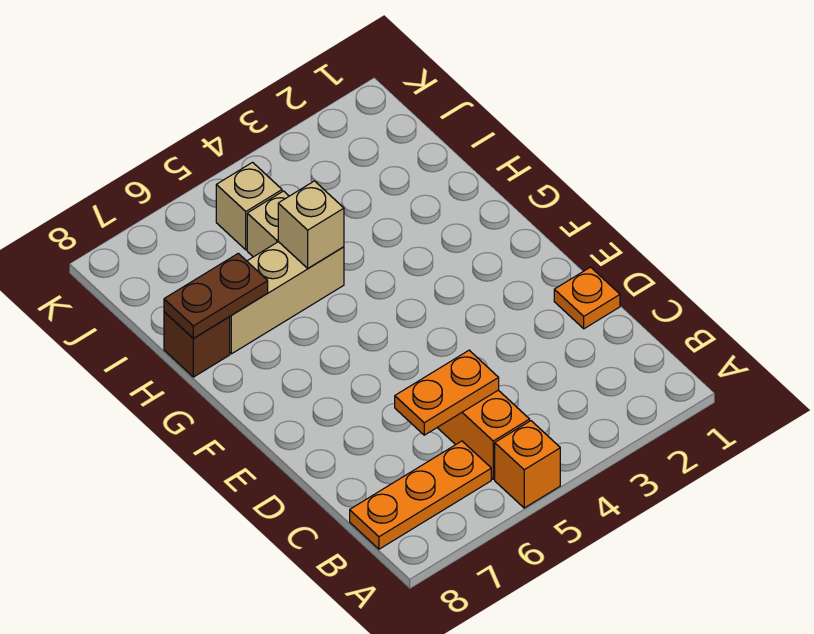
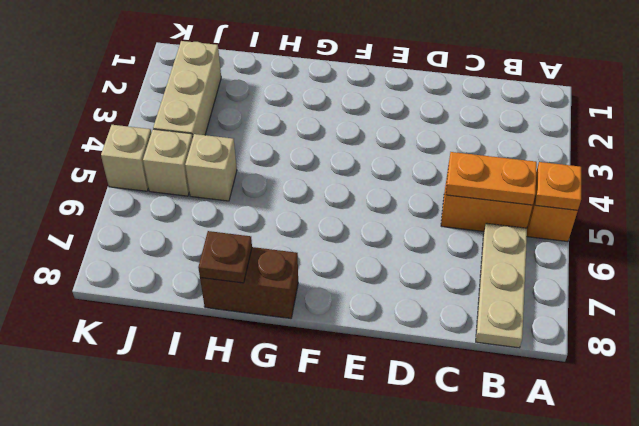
orange plate B6:B8 level 1 -> tan plate B6:B8 level 1
orange plate C5:C6 level 2 -> orange plate B5:C5 level 2
orange plate D1 level 1 -> orange plate A5 level 2
tan brick H5:H7 level 1 -> tan brick J2:J4 level 1
tan brick H5 level 2 -> tan brick K5 level 1
brown plate H7:H8 level 2 -> brown plate H8 level 2
brown brick H8 level 1 -> brown brick G8:H8 level 1

